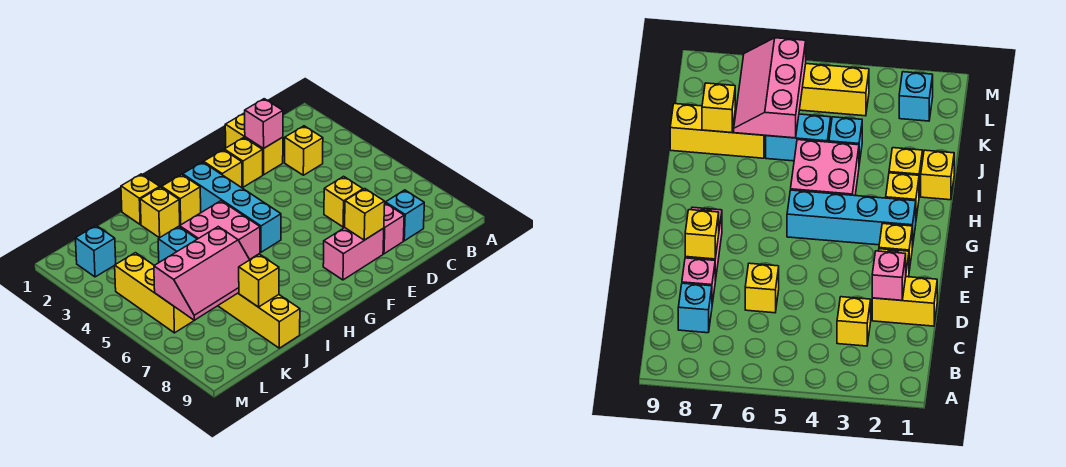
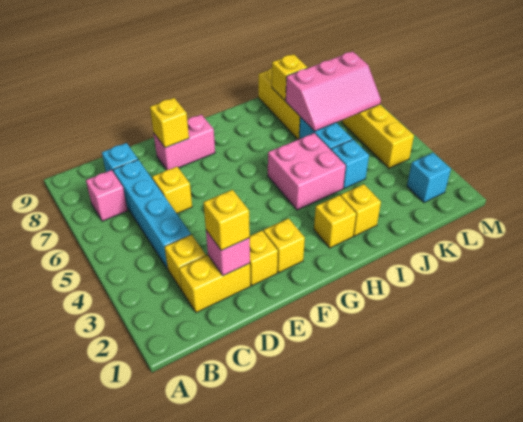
yellow brick D1:D2 level 1 -> yellow brick C2:D2 level 1
pink brick D8 level 1 -> pink brick B7 level 1
cyan brick G2:G5 level 1 -> cyan brick C4:C7 level 1
yellow brick I1 level 1 -> yellow brick D2 level 3
pink slope J6:L7 level 2 top 6 -> pink slope J6:L7 level 2 top 7

